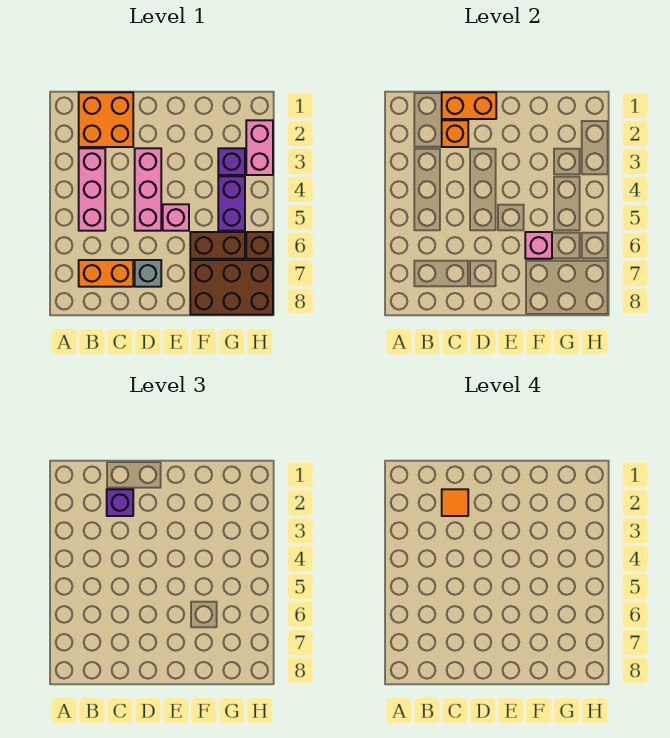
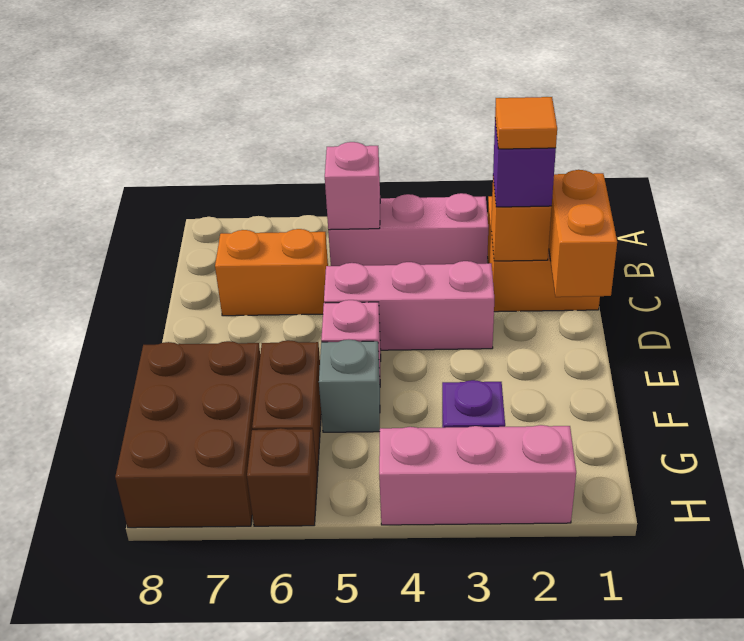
orange brick B7:C7 level 1 -> orange brick C6:C7 level 1
grey brick D7 level 1 -> grey brick F5 level 1
pink brick F6 level 2 -> pink brick B5 level 2
purple brick G4:G5 level 1 -> none
pink brick H2:H3 level 1 -> pink brick H2:H4 level 1

